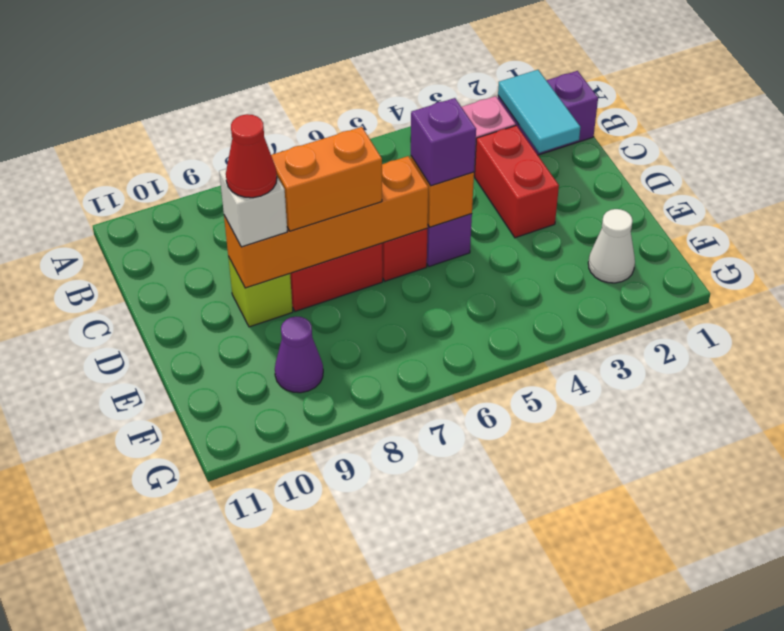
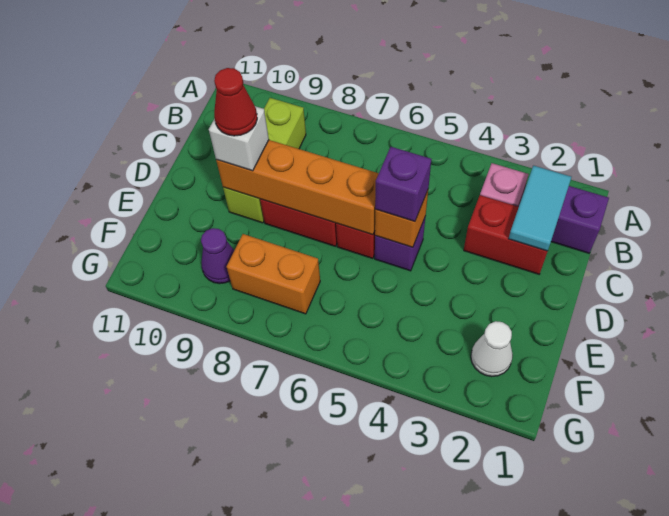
red brick C3:D3 level 1 -> red brick C2:C3 level 1
orange brick D7:D8 level 3 -> orange brick F7:F8 level 1
lime brick D9 level 1 -> lime brick B9:D9 level 1

